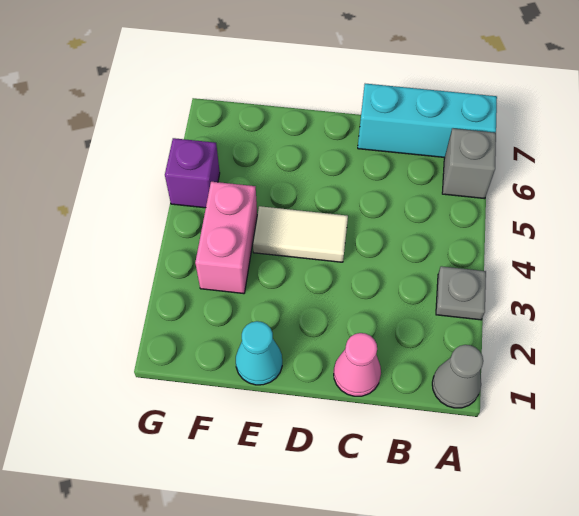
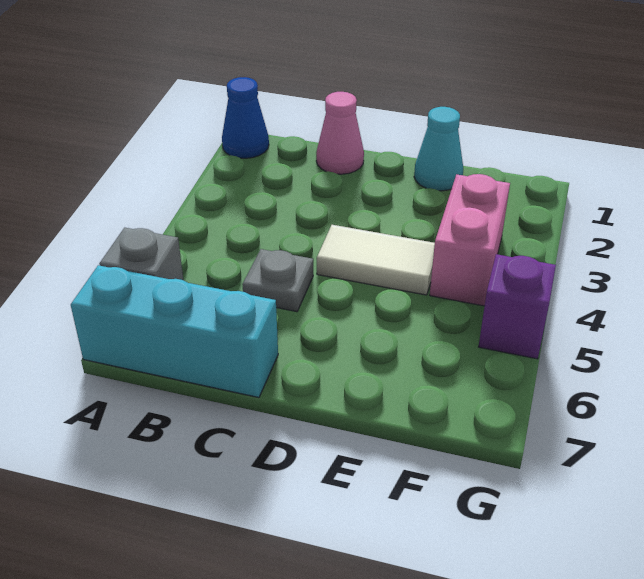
grey cone A1 level 1 -> blue cone A1 level 1
grey plate A3 level 1 -> grey plate C5 level 1

